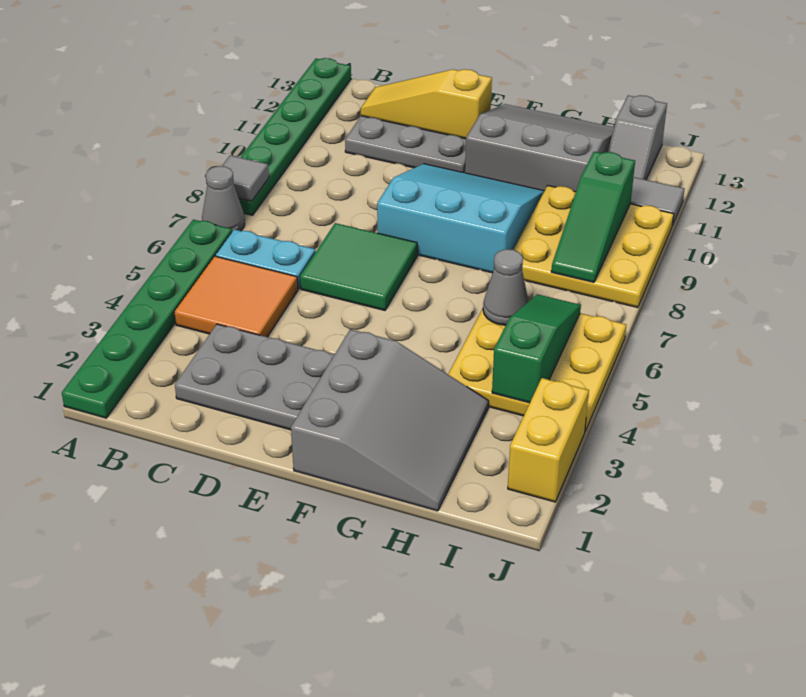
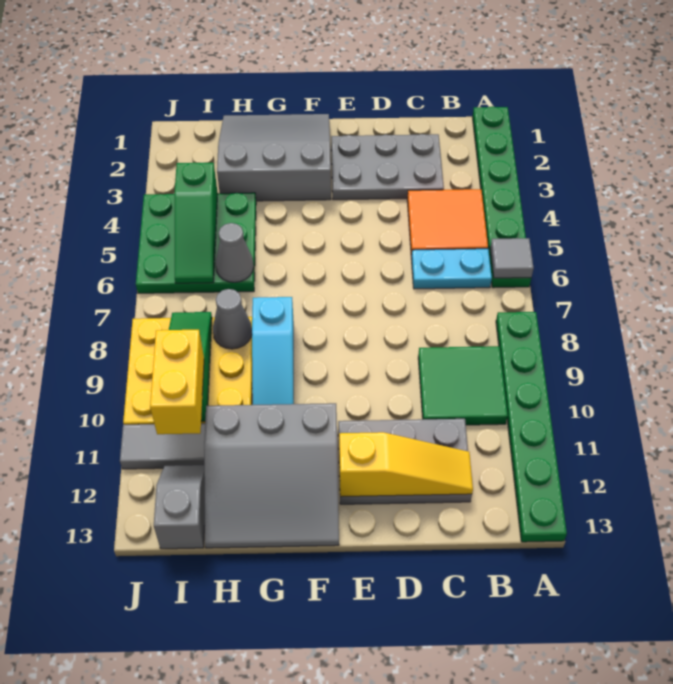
grey cone A7 level 1 -> grey cone H8 level 2
grey tile A8 level 2 -> grey tile A6 level 2
green tile D6:E7 level 1 -> green tile B9:C10 level 1
cyan slope E8:G10 level 1 top 8 -> cyan slope G8:G10 level 1 top 8
grey slope F1:H3 level 1 top F -> grey slope F1:H3 level 1 top 3
yellow plate H4:J6 level 1 -> green plate H4:J6 level 1
yellow brick J2:J3 level 1 -> yellow brick I10:I11 level 3

